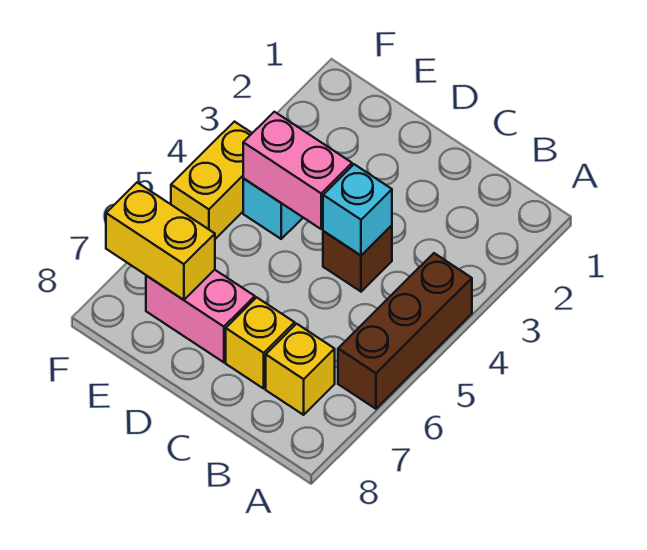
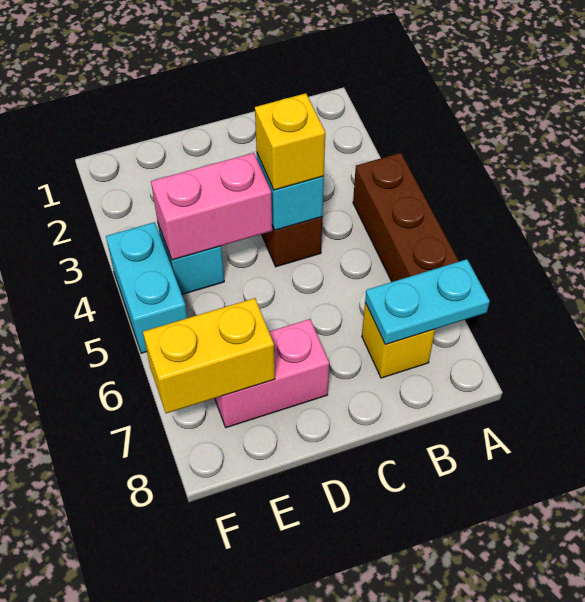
none -> cyan plate A7:B7 level 2
yellow brick C7 level 1 -> yellow brick C4 level 3
yellow brick F4:F5 level 1 -> cyan brick F4:F5 level 1

